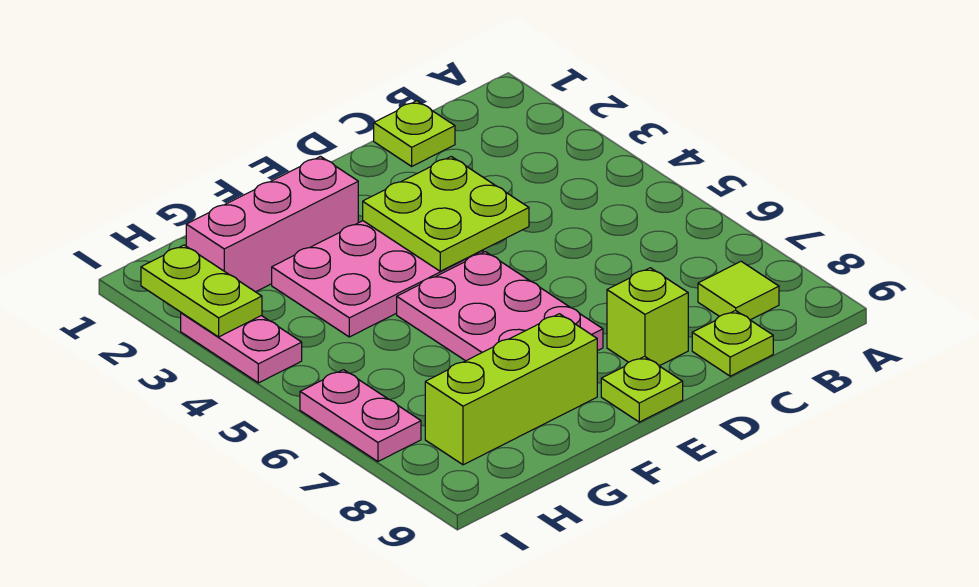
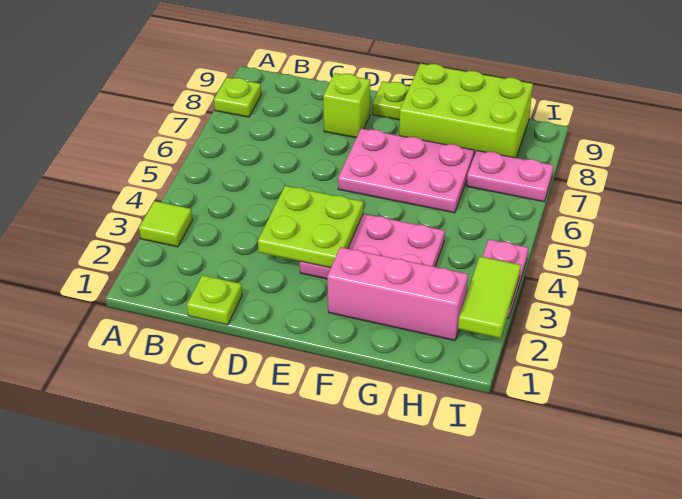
lime tile B8 level 1 -> lime tile A3 level 1
lime plate C9 level 1 -> lime plate A8 level 1
pink plate E5:F7 level 1 -> pink plate E6:G7 level 1
lime brick F8:H8 level 1 -> lime brick F8:H9 level 1
lime plate I2:I3 level 2 -> lime tile I2:I3 level 2
pink plate I6:I7 level 1 -> pink plate H7:I7 level 1

